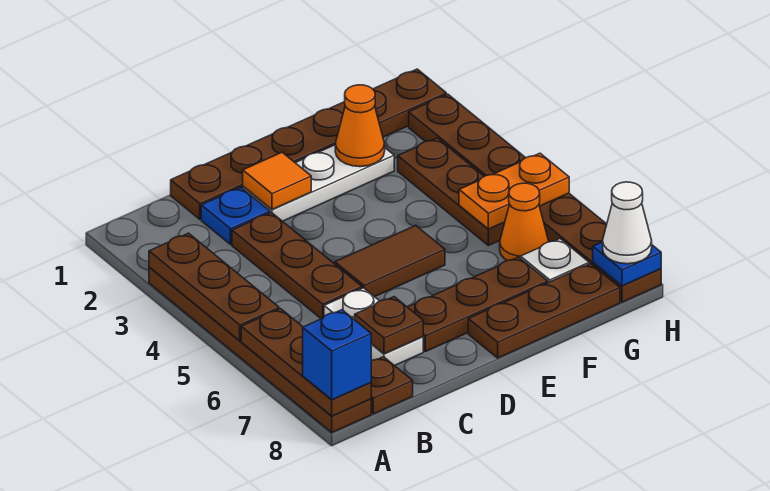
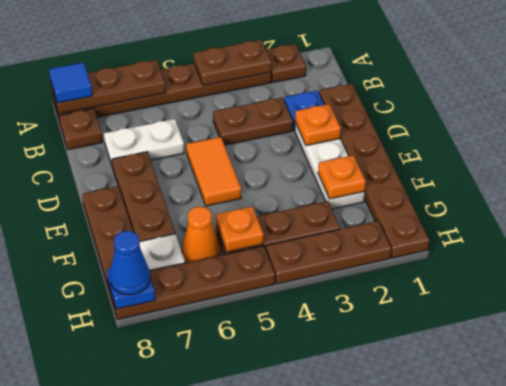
brown plate A3:A5 level 2 -> brown plate A3:A4 level 2
blue brick A8 level 3 -> blue tile A8 level 3
brown plate C3:C5 level 1 -> brown plate C3:C4 level 1
brown plate C7 level 2 -> brown plate A2 level 1
orange tile D2 level 2 -> orange plate D2 level 2
brown tile D5:E5 level 1 -> orange tile D5:E5 level 1
orange cone F2 level 2 -> orange plate F2 level 2
orange plate G5:H5 level 2 -> orange plate G5 level 2
white cone H8 level 3 -> blue cone H8 level 3

